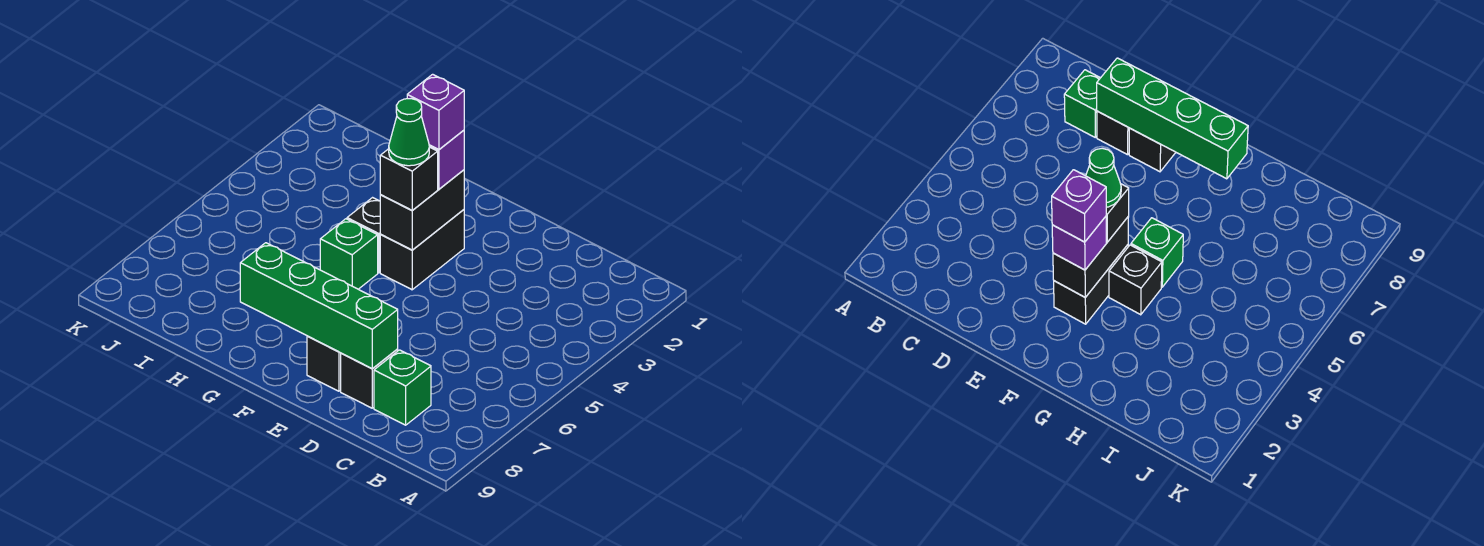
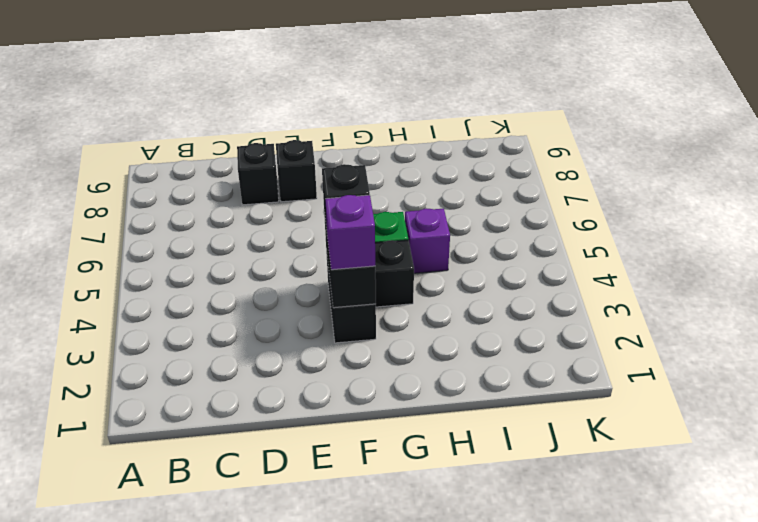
green brick C8 level 1 -> none
green brick D8:G8 level 2 -> none
purple brick F3 level 4 -> purple brick H5 level 1
green cone F4 level 4 -> none

